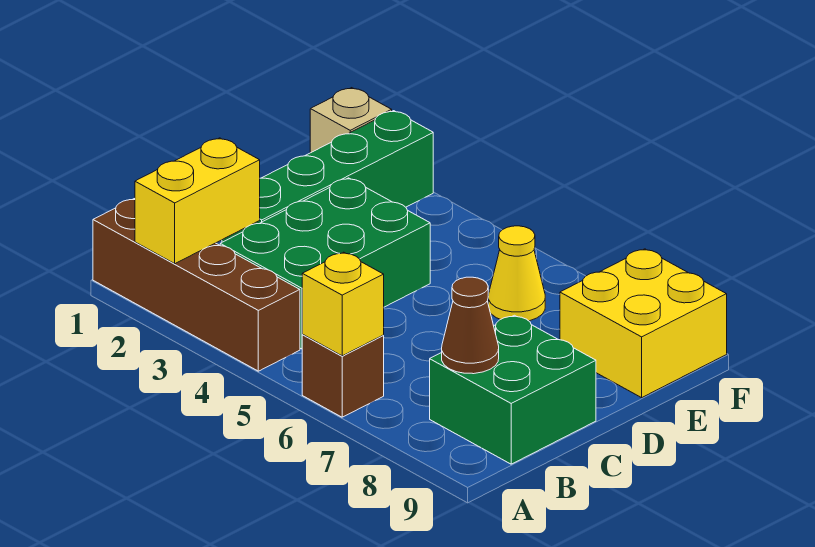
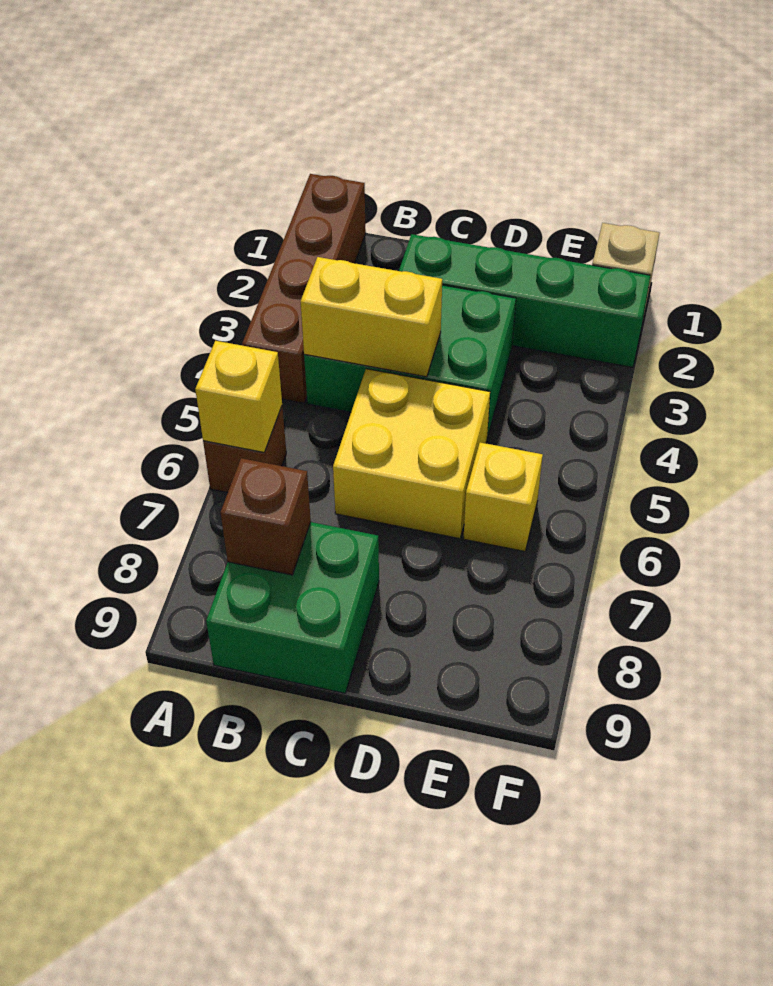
yellow brick A2:B2 level 2 -> yellow brick B4:C4 level 2
brown cone B8 level 2 -> brown brick B8 level 2
yellow cone E6 level 1 -> yellow brick E6 level 1
yellow brick E8:F9 level 1 -> yellow brick C5:D6 level 1

